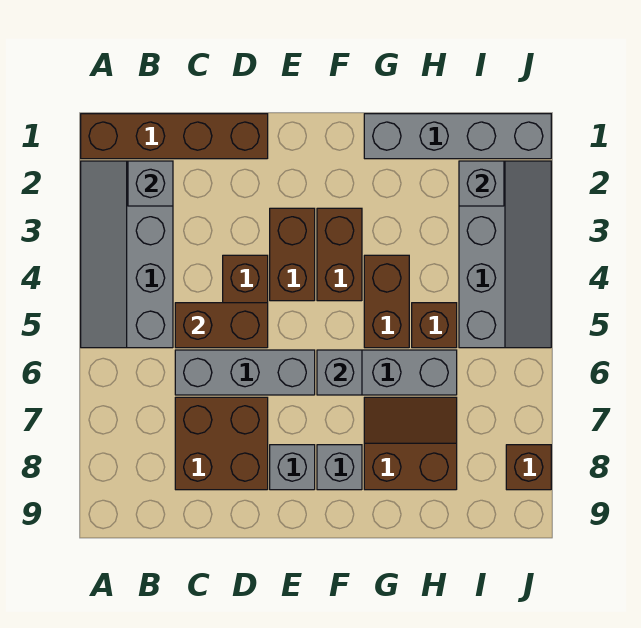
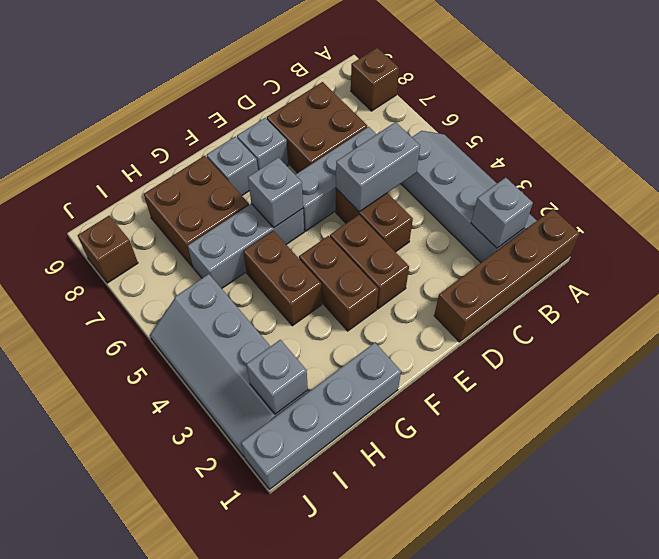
brown brick C5:D5 level 2 -> grey brick C5:D5 level 2
brown slope G7:H8 level 1 top 8 -> brown brick G7:H8 level 1
brown brick H5 level 1 -> brown brick A8 level 1

